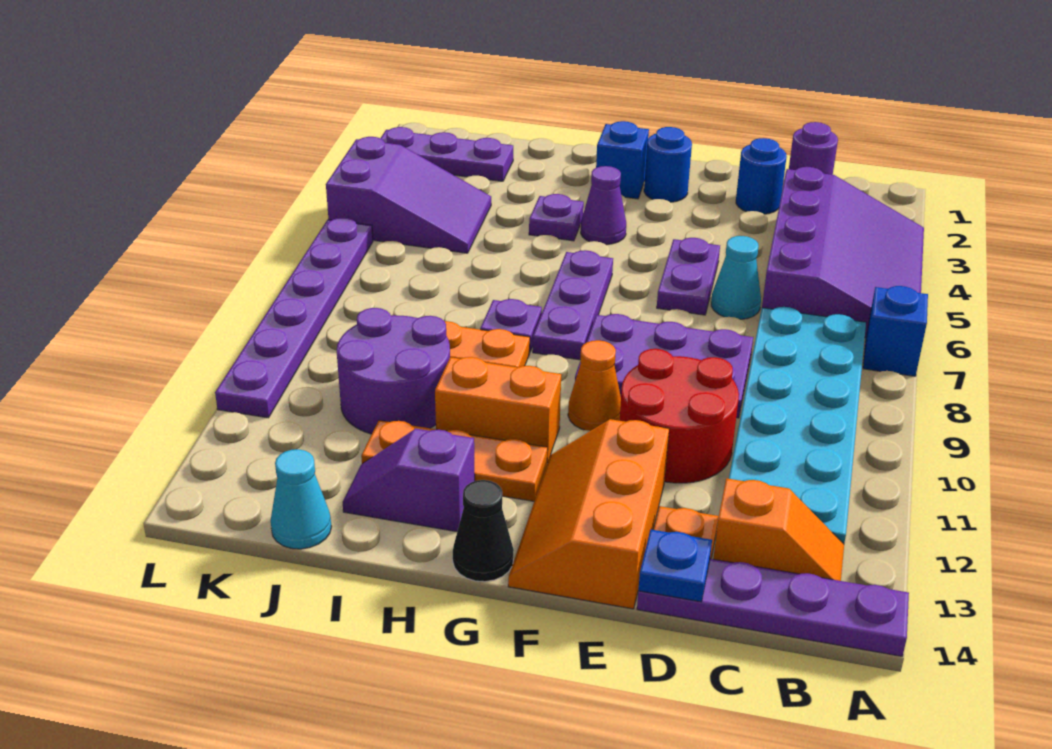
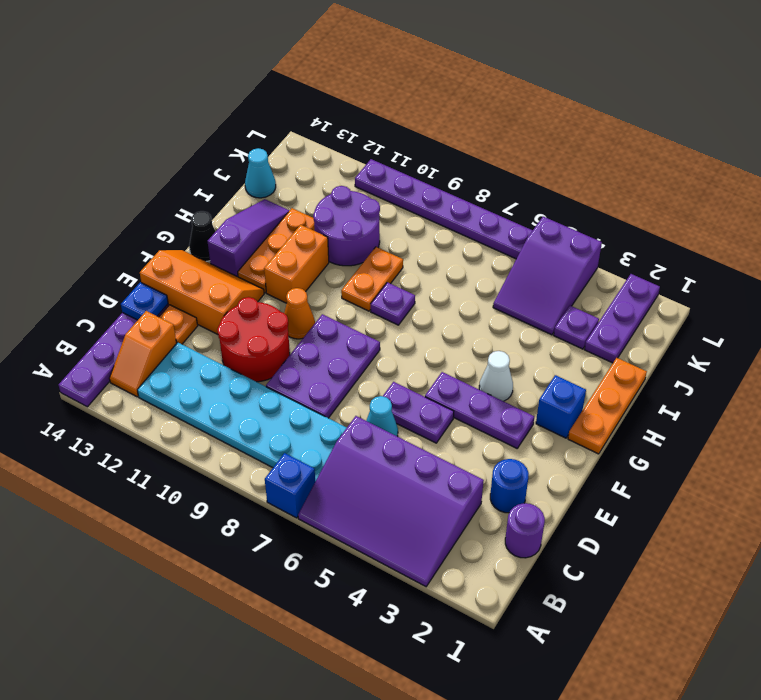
blue round brick F2 level 1 -> none
none -> orange plate G1:I1 level 1
purple cone G4 level 1 -> white cone G4 level 1
purple plate G6:G8 level 1 -> purple plate F3:F5 level 1
purple plate H4 level 1 -> purple plate J3 level 1
purple slope H13:I13 level 1 top H -> purple slope G13:I13 level 1 top G

